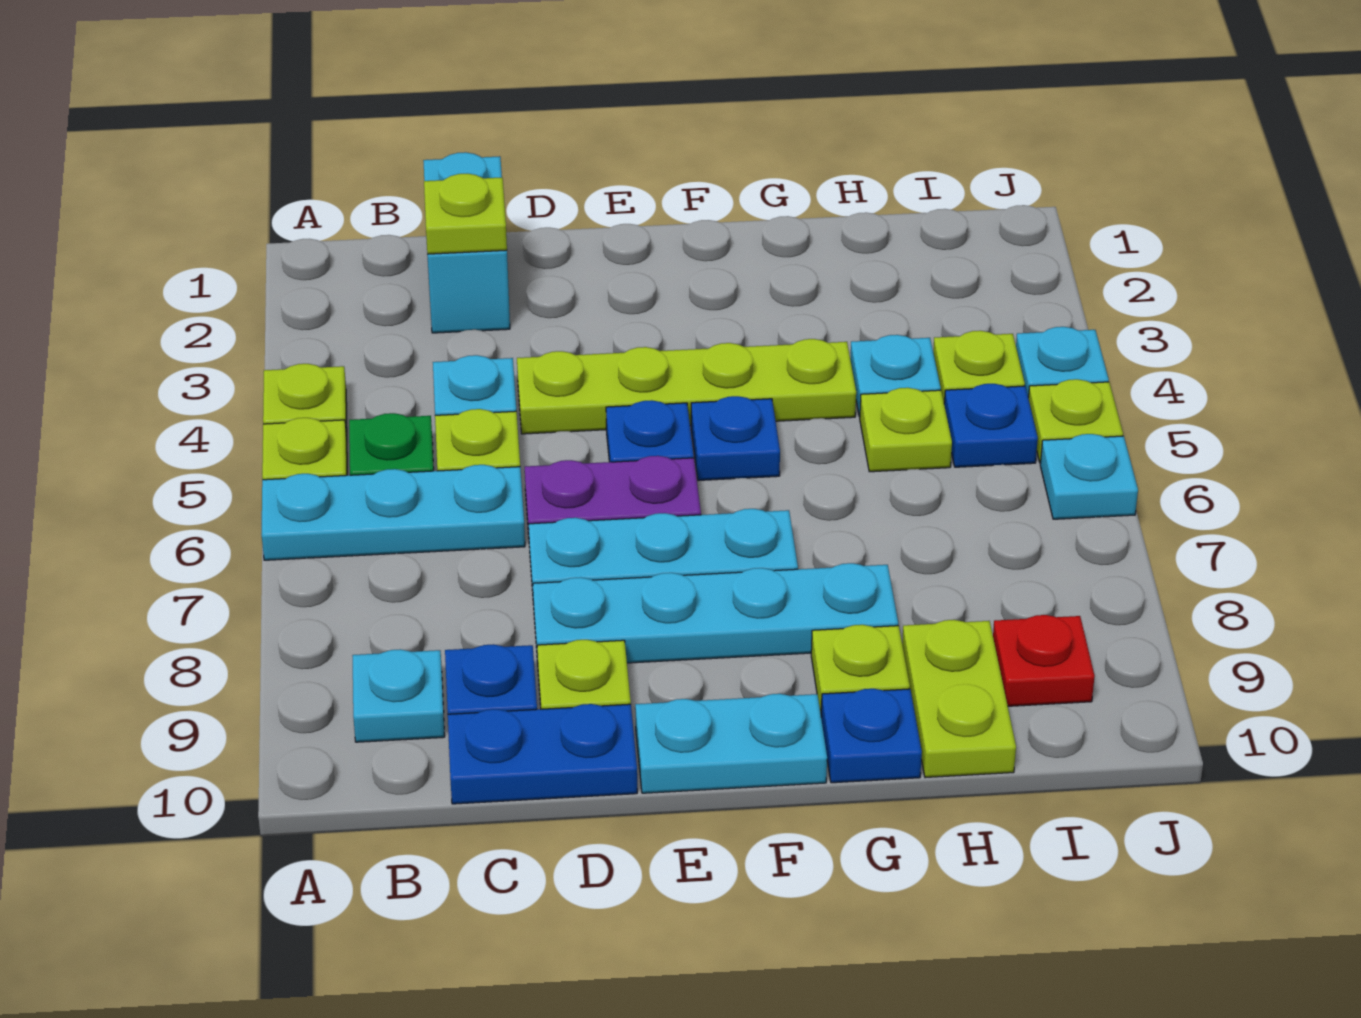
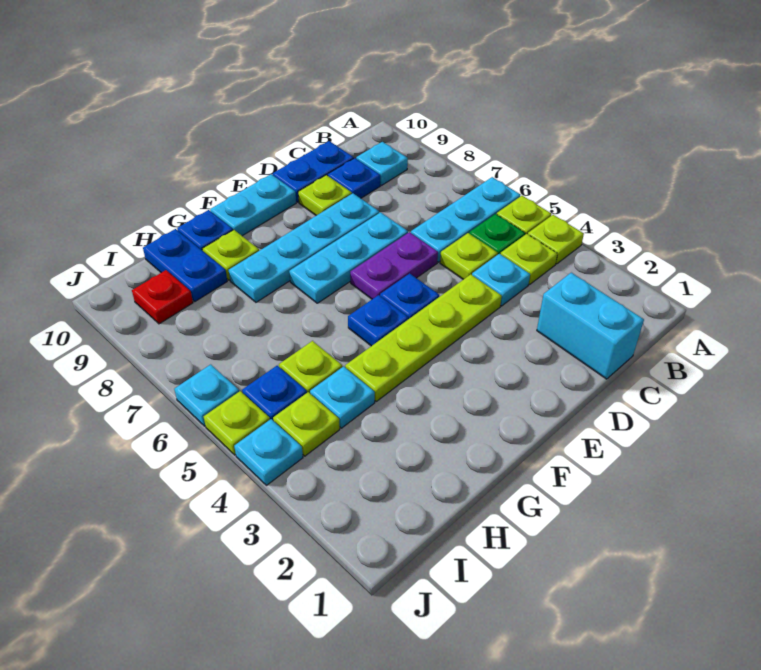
lime plate C2 level 2 -> lime plate B4 level 1
lime plate H9:H10 level 1 -> blue plate H9:H10 level 1

